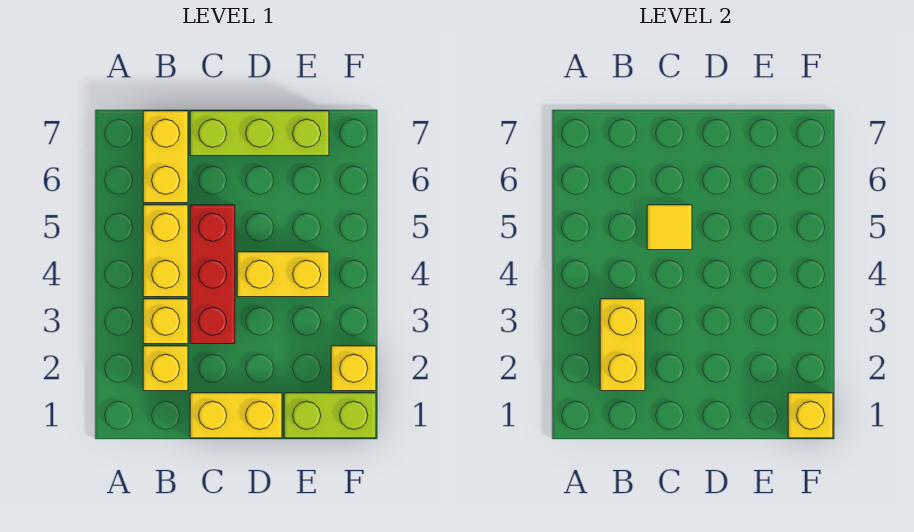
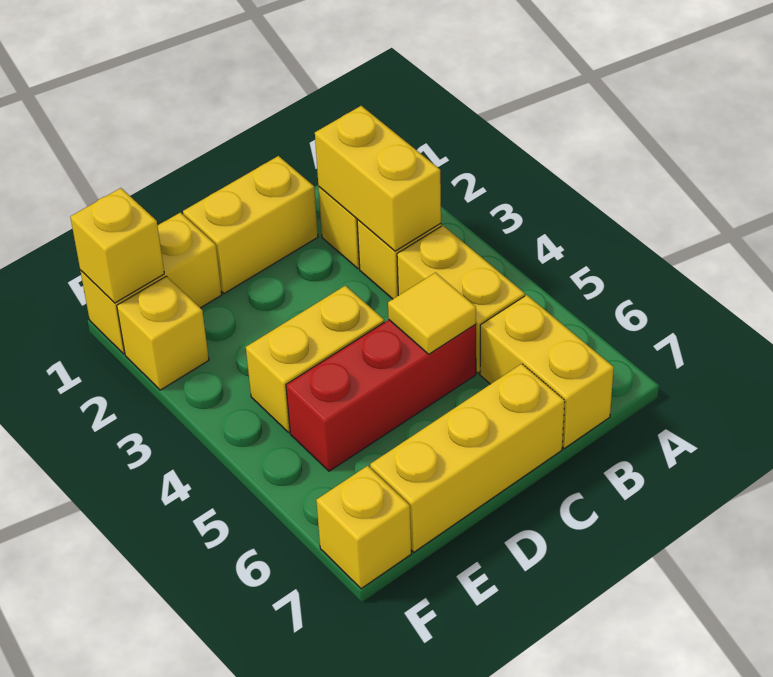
red brick C3:C5 level 1 -> red brick C5:E5 level 1
lime brick C7:E7 level 1 -> yellow brick C7:E7 level 1
lime brick E1:F1 level 1 -> yellow brick E1:F1 level 1
none -> yellow brick F7 level 1

